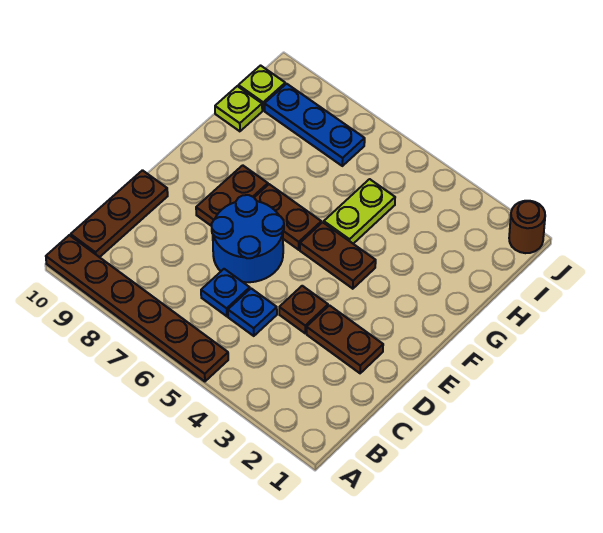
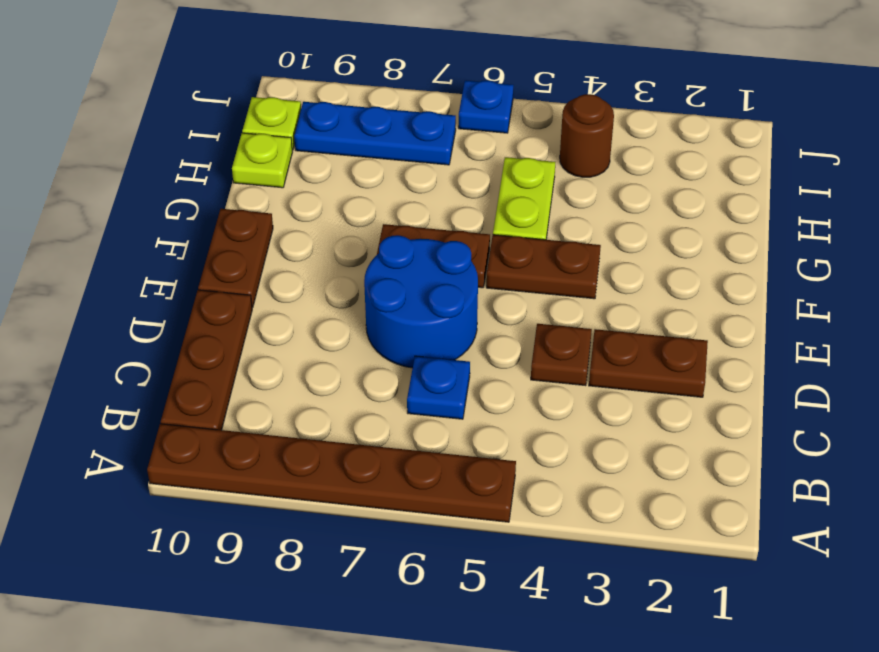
blue plate C5 level 1 -> blue plate J6 level 1
brown plate E8:F8 level 1 -> brown plate E10:F10 level 1
brown round brick J1 level 1 -> brown round brick I4 level 1

